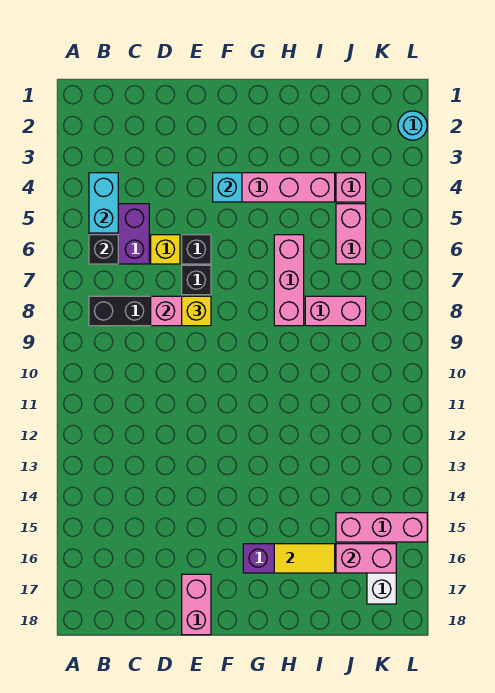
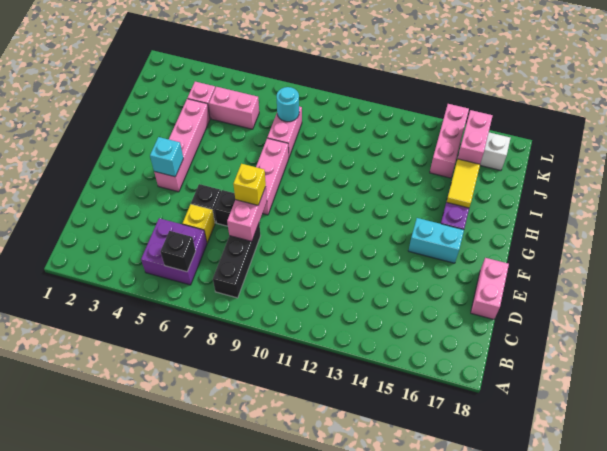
cyan brick B4:B5 level 2 -> cyan brick F15:F16 level 1
pink brick E17:E18 level 1 -> pink brick D18:E18 level 1
pink brick H6:H8 level 1 -> pink brick F8:H8 level 1
cyan round brick L2 level 1 -> cyan round brick J8 level 2

